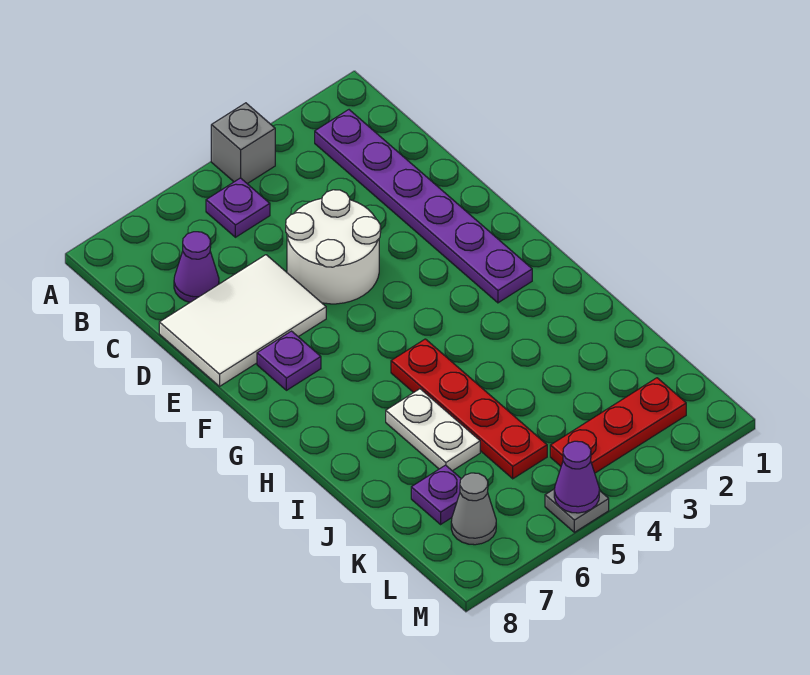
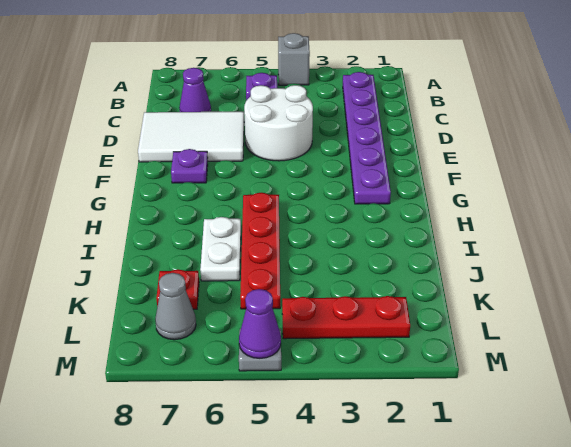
purple plate K7 level 1 -> red plate K7 level 1

